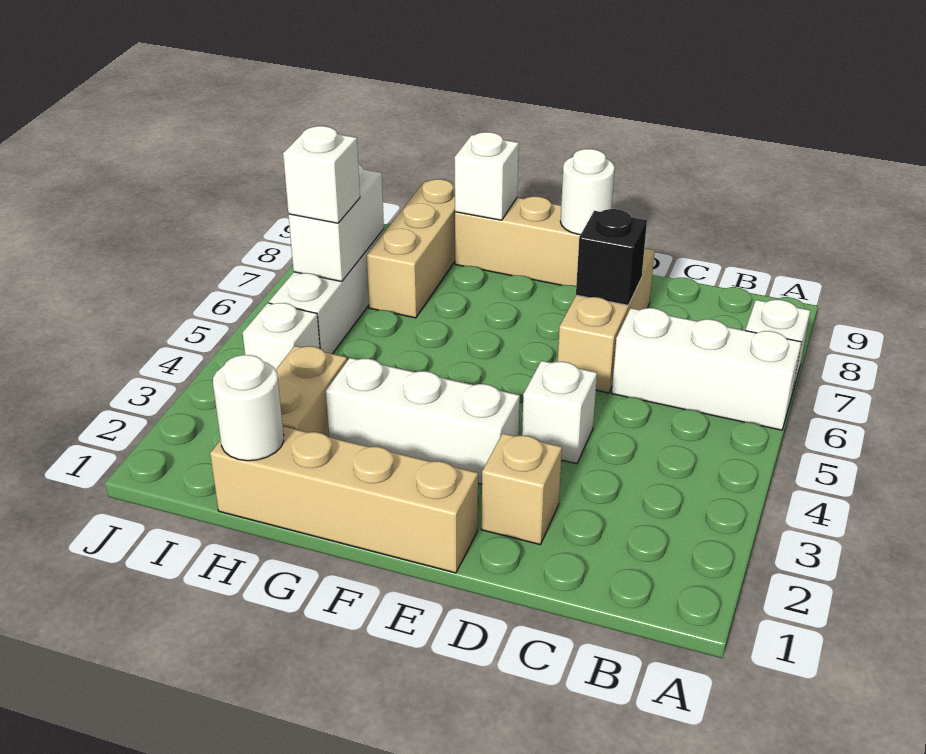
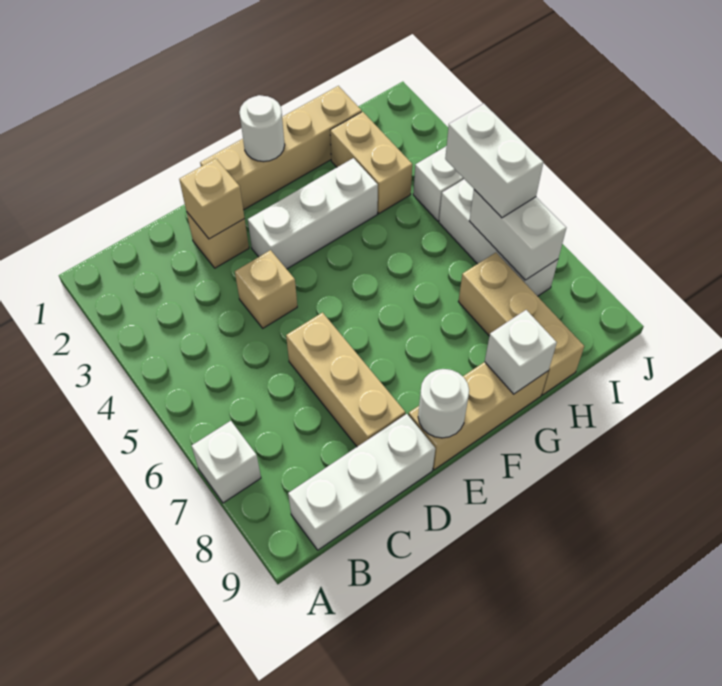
white brick A6:C6 level 1 -> white brick B9:D9 level 1
none -> tan brick D2 level 2
white brick D4 level 1 -> tan brick D4 level 1
black brick D7 level 2 -> none
white round brick H1 level 2 -> white round brick F1 level 2
white brick I6 level 3 -> white brick I5:I6 level 3

